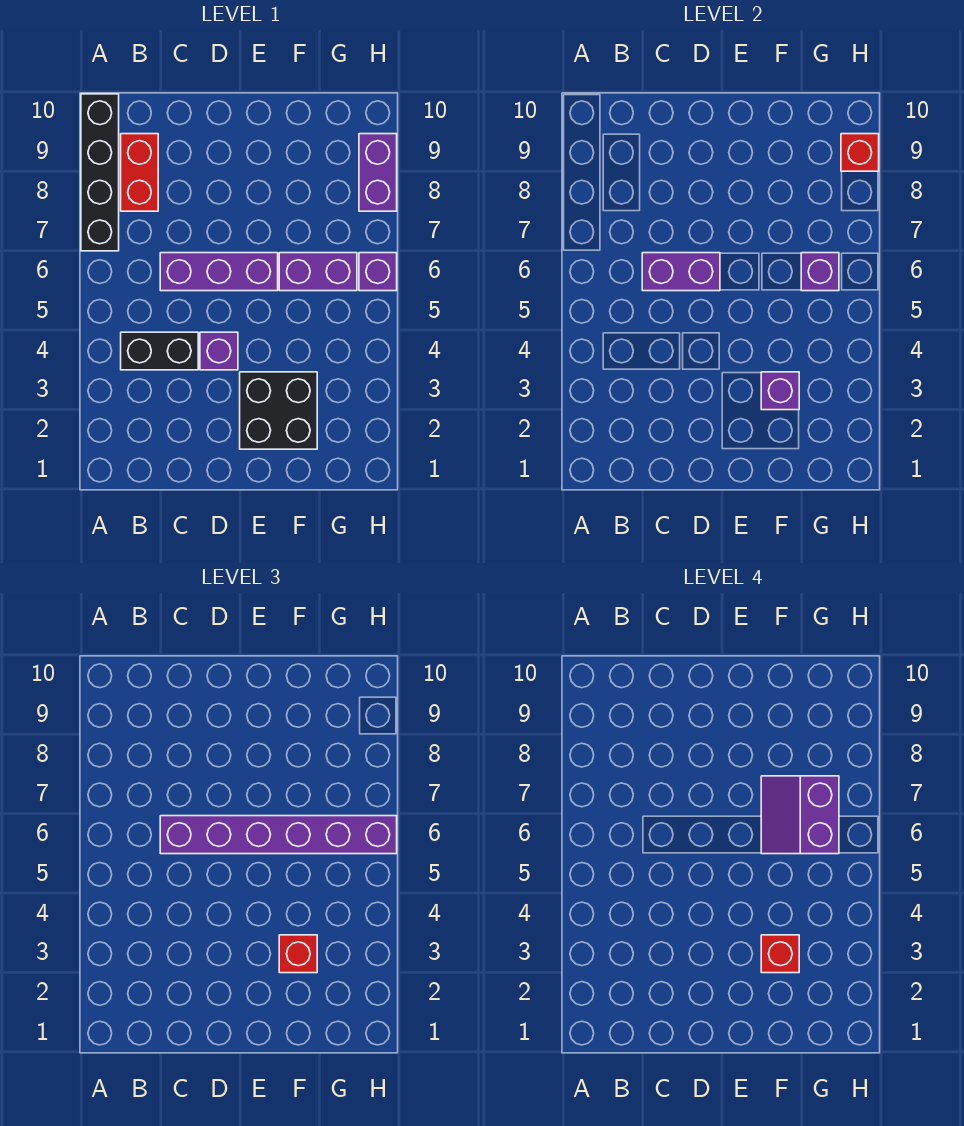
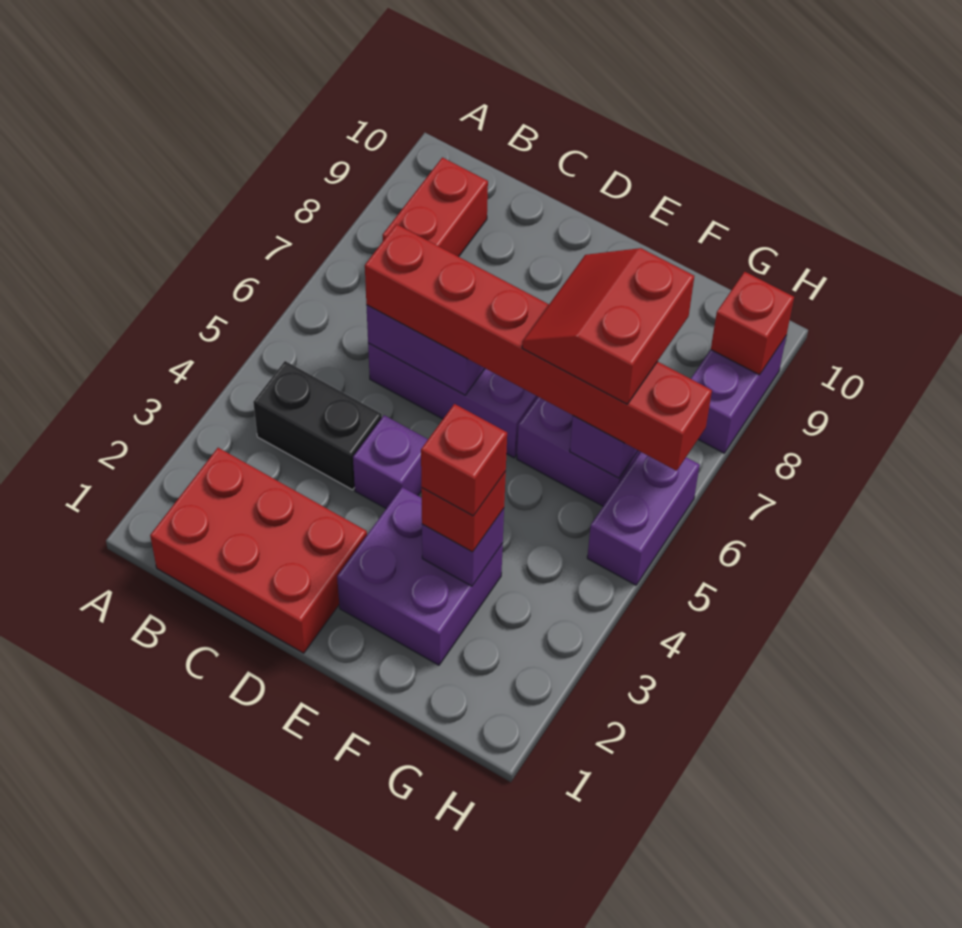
black brick A7:A10 level 1 -> none
none -> red brick B1:D2 level 1
purple brick C6:H6 level 3 -> red brick C6:H6 level 3
black brick E2:F3 level 1 -> purple brick E2:F3 level 1
purple slope F6:G7 level 4 top G -> red slope F6:G7 level 4 top G
purple brick H6 level 1 -> purple brick H5:H6 level 1

